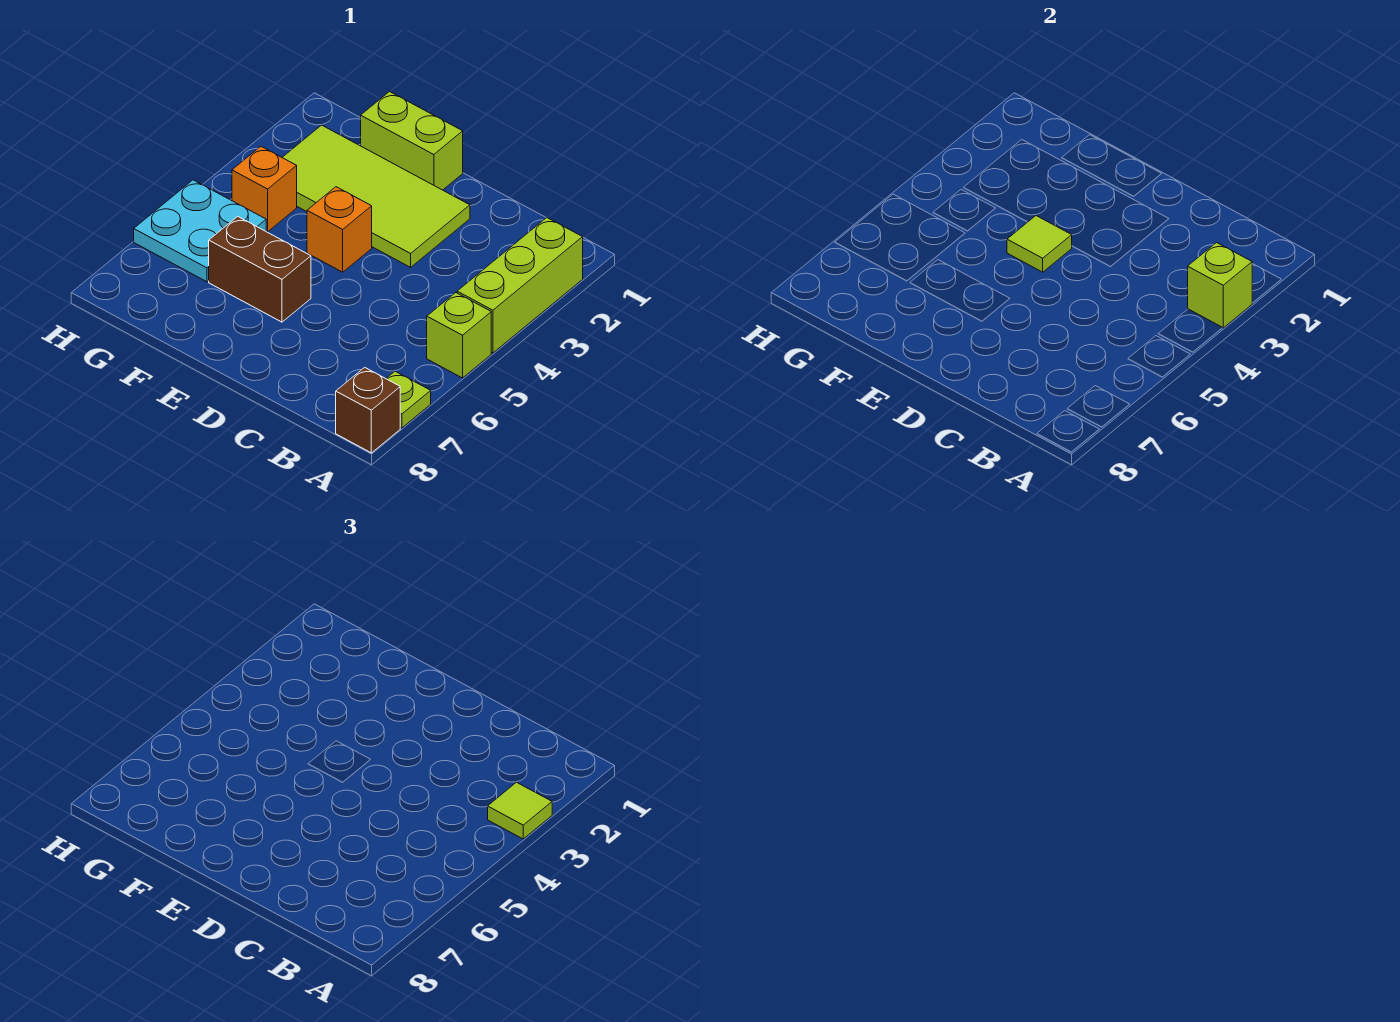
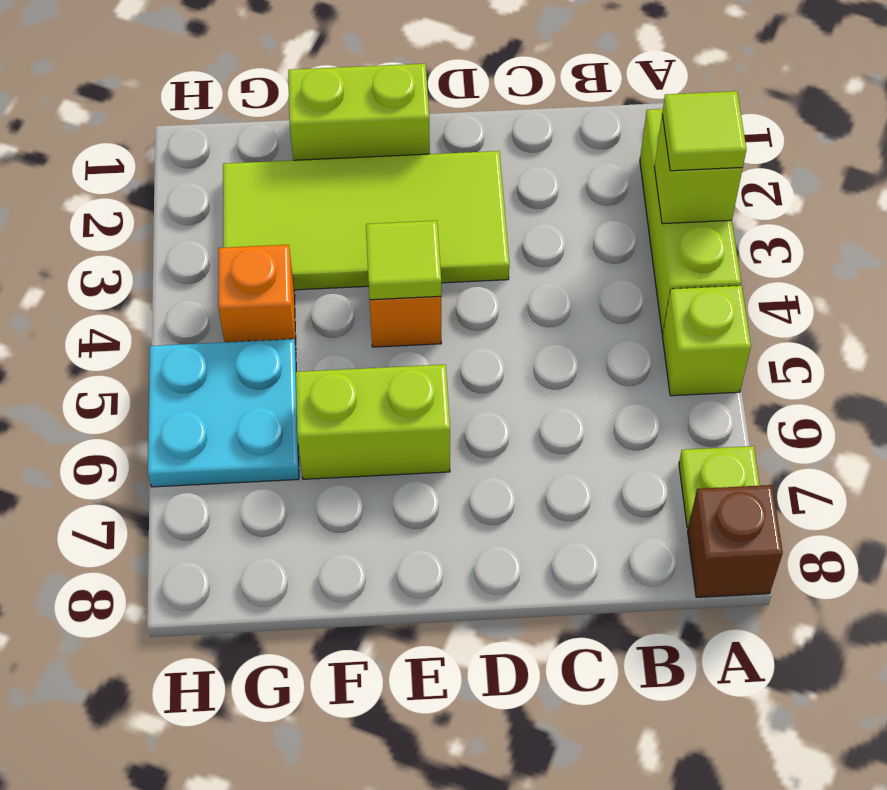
brown brick E6:F6 level 1 -> lime brick E6:F6 level 1

